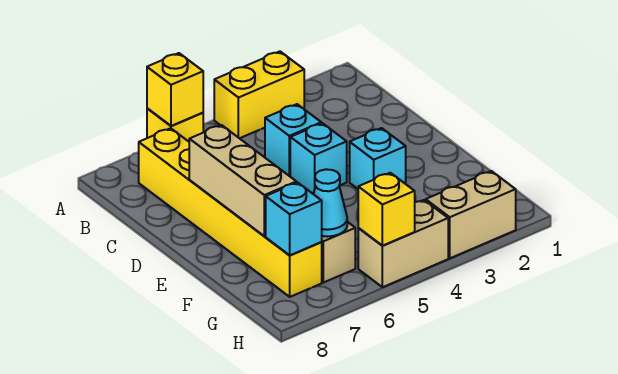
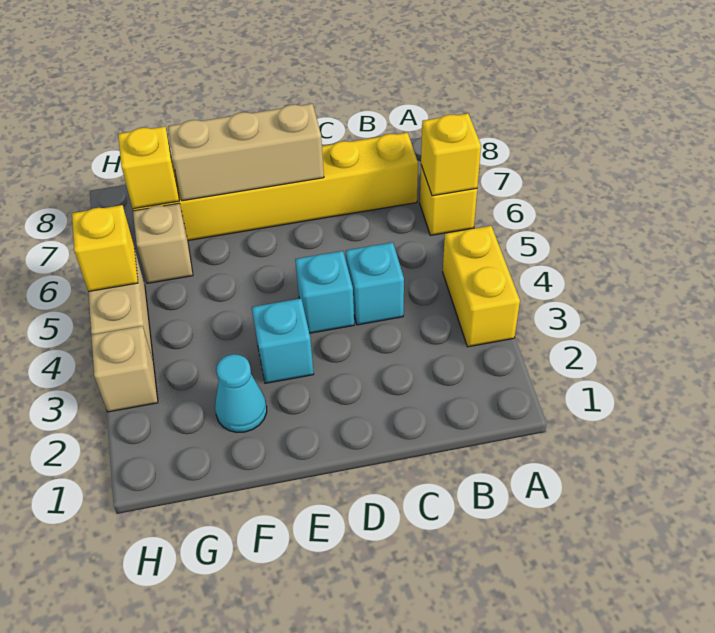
cyan cone G6 level 2 -> cyan cone F2 level 1
cyan brick G7 level 2 -> yellow brick G7 level 2
tan brick H2:H3 level 1 -> tan brick H3 level 1

